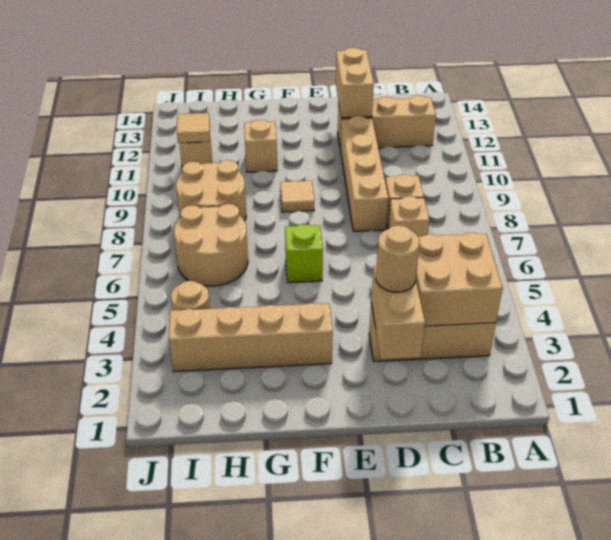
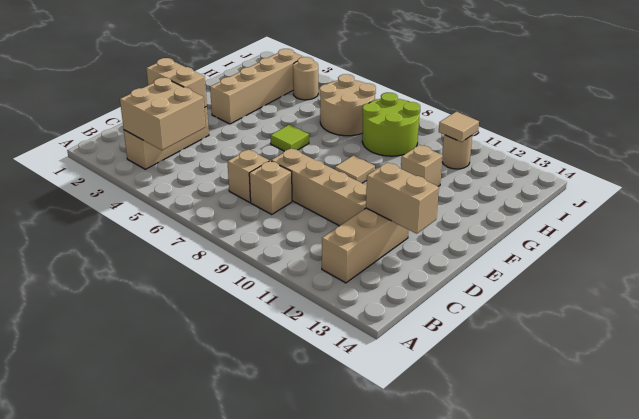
tan round brick D3 level 3 -> none
lime brick F6 level 1 -> lime tile F6 level 1
tan round brick H8:I9 level 1 -> lime round brick H8:I9 level 1

